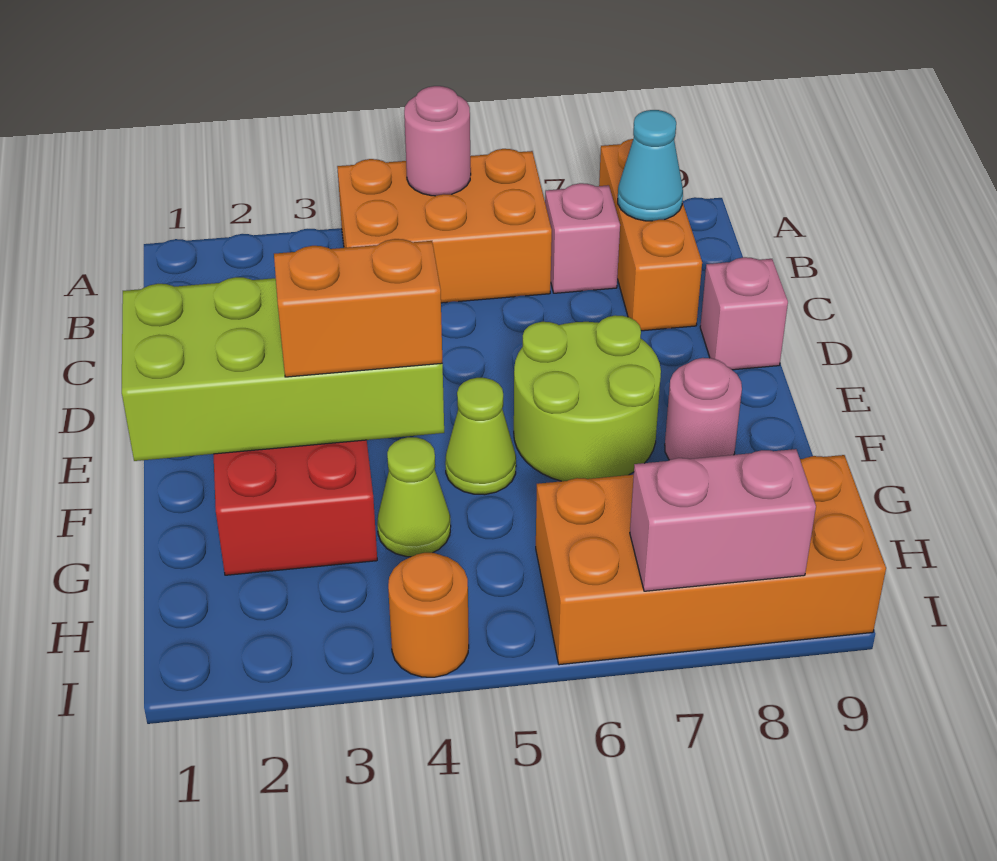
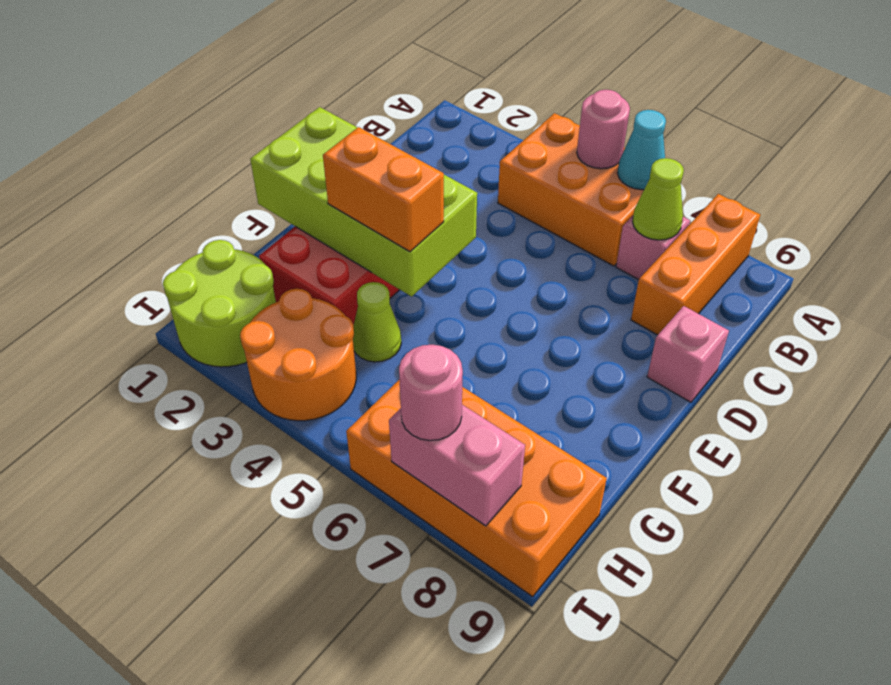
cyan cone B8 level 2 -> cyan cone A6 level 2
lime round brick E6:F7 level 1 -> lime round brick H1:I2 level 1
lime cone F5 level 1 -> lime cone B7 level 2
pink round brick F8 level 1 -> pink round brick I7 level 3
orange round brick I4 level 1 -> orange round brick H3:I4 level 1

